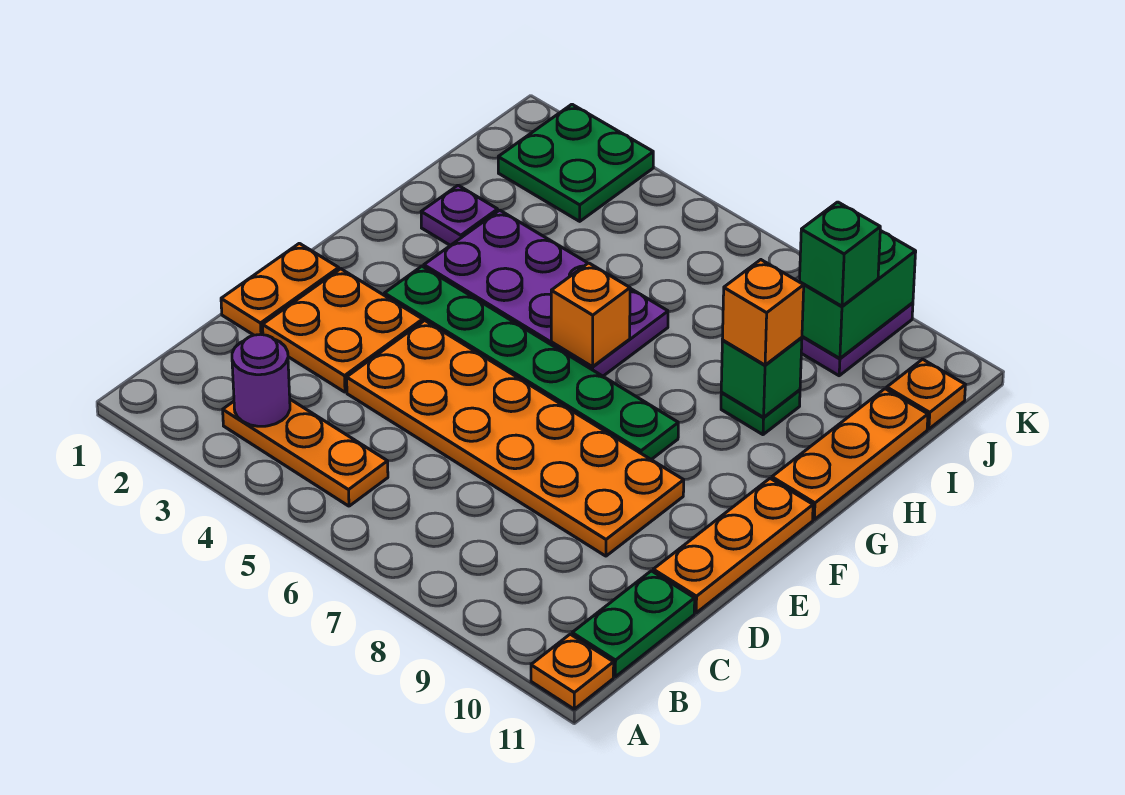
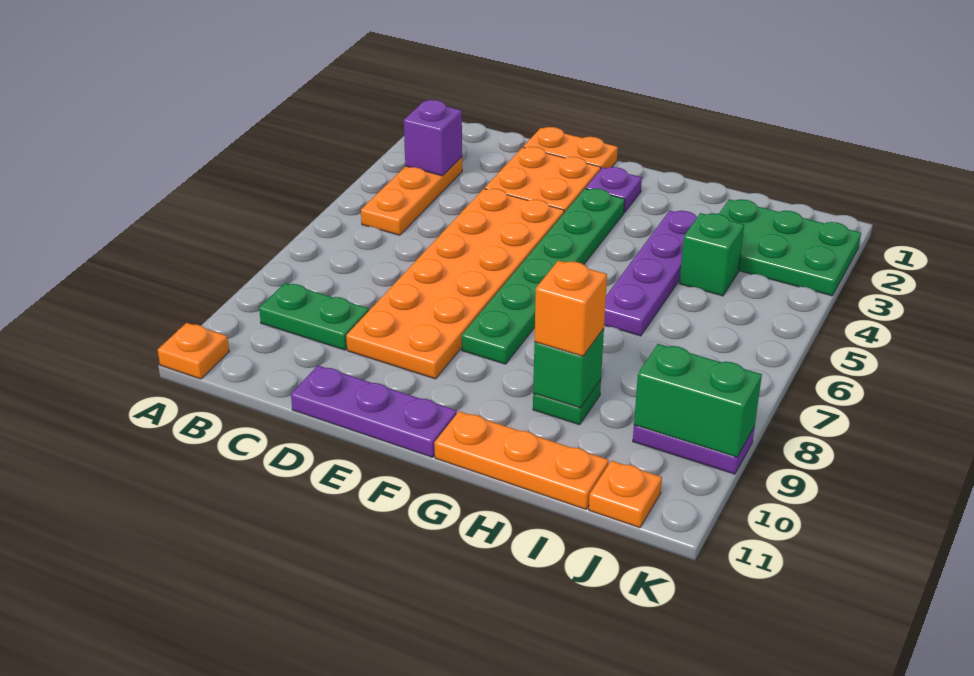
purple round brick B3 level 2 -> purple brick B3 level 2
green plate B11:C11 level 1 -> green plate B9:C9 level 1
orange plate D11:F11 level 1 -> purple plate D11:F11 level 1
purple plate G3:H6 level 1 -> purple plate H3:H6 level 1
orange brick G6 level 2 -> none
purple plate H2 level 1 -> purple plate F2 level 1
green plate J2:K3 level 1 -> green plate I2:K3 level 1
green brick J9 level 3 -> green brick I4 level 1

